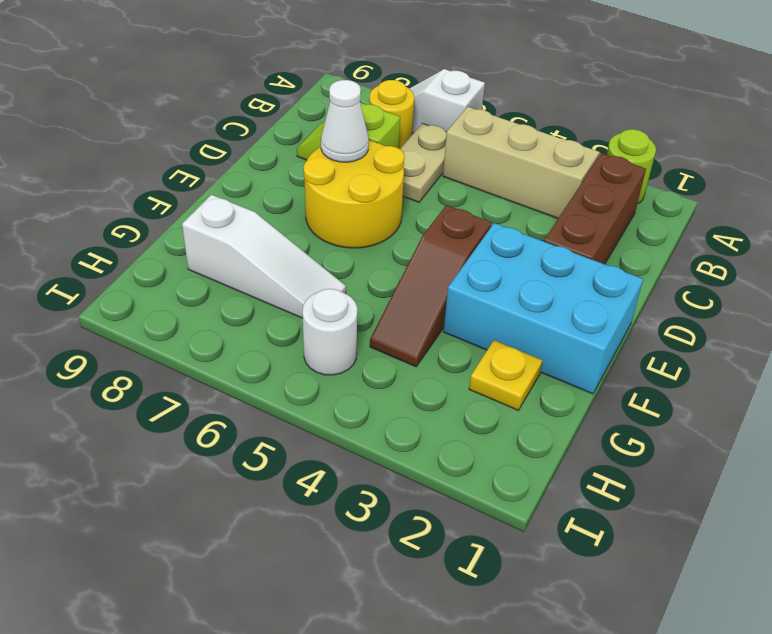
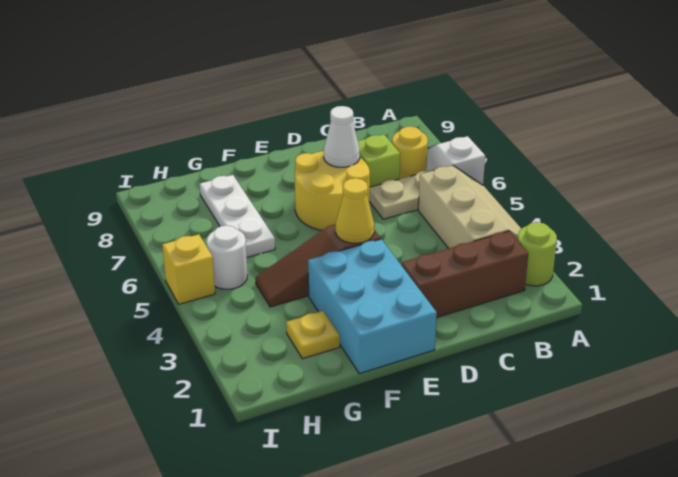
none -> yellow cone E4 level 2
white slope G6:G8 level 1 top 8 -> white plate G6:G8 level 1
none -> yellow brick I5 level 1

